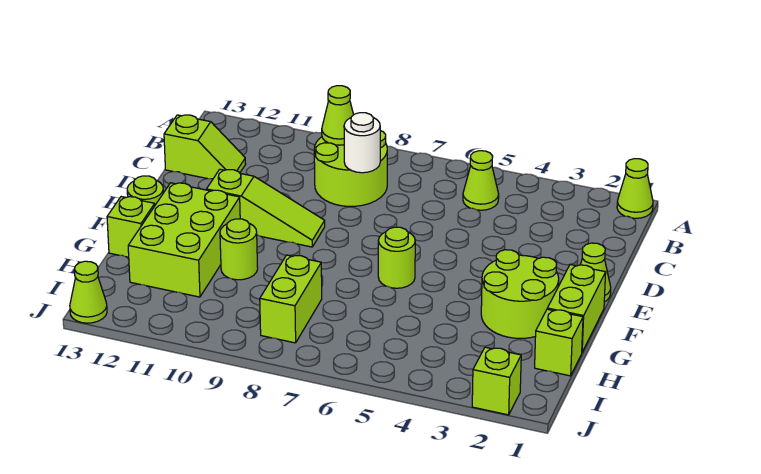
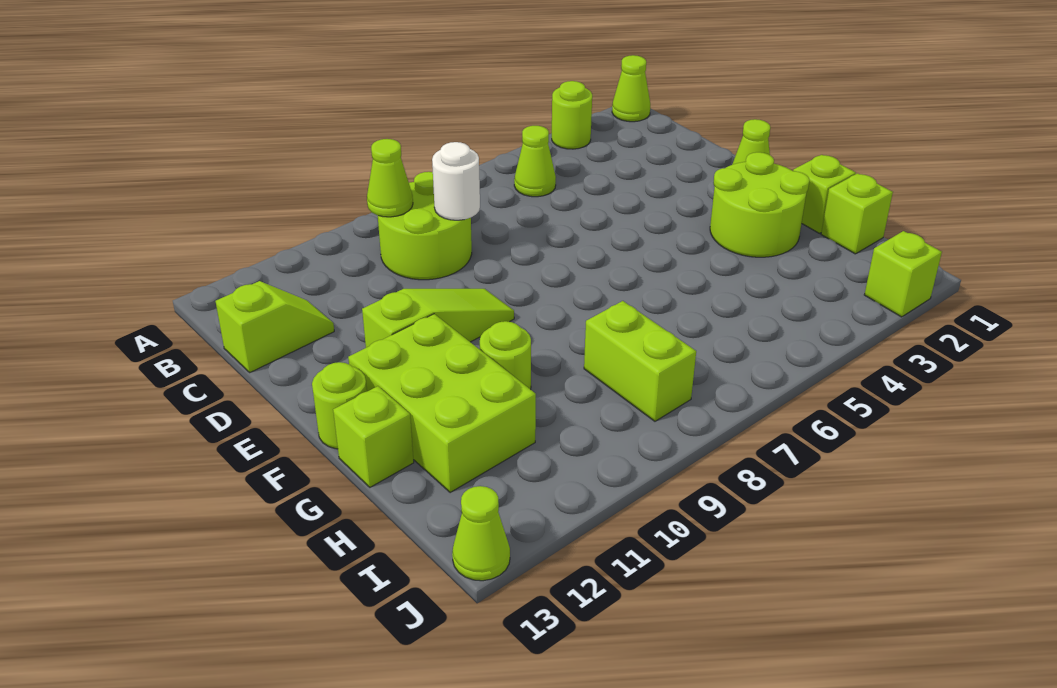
lime brick F1:G1 level 1 -> lime brick G1 level 1
lime round brick F6 level 1 -> lime round brick A3 level 1

